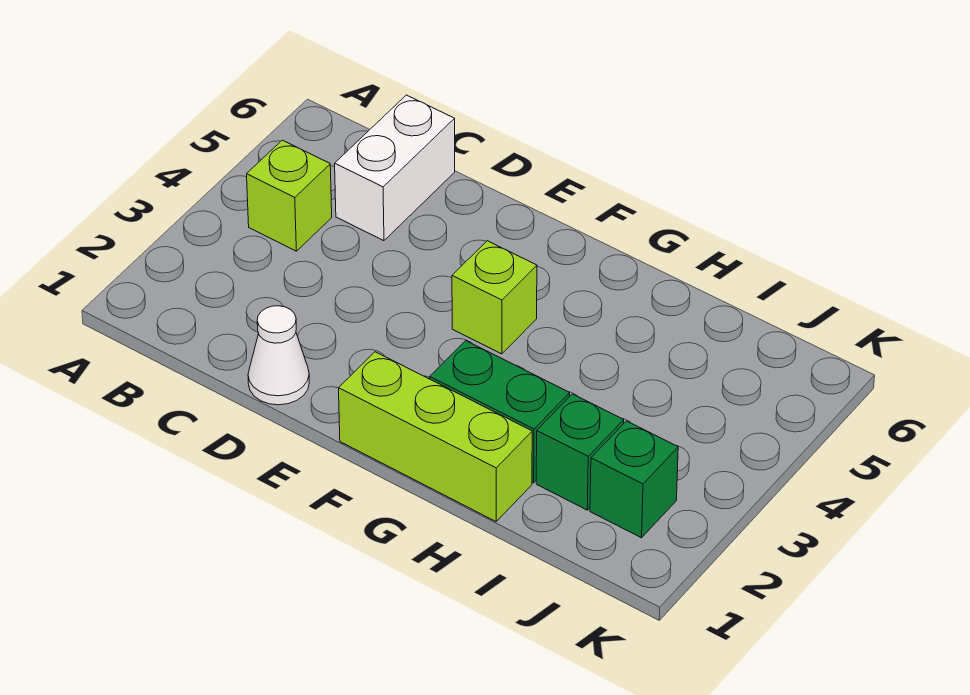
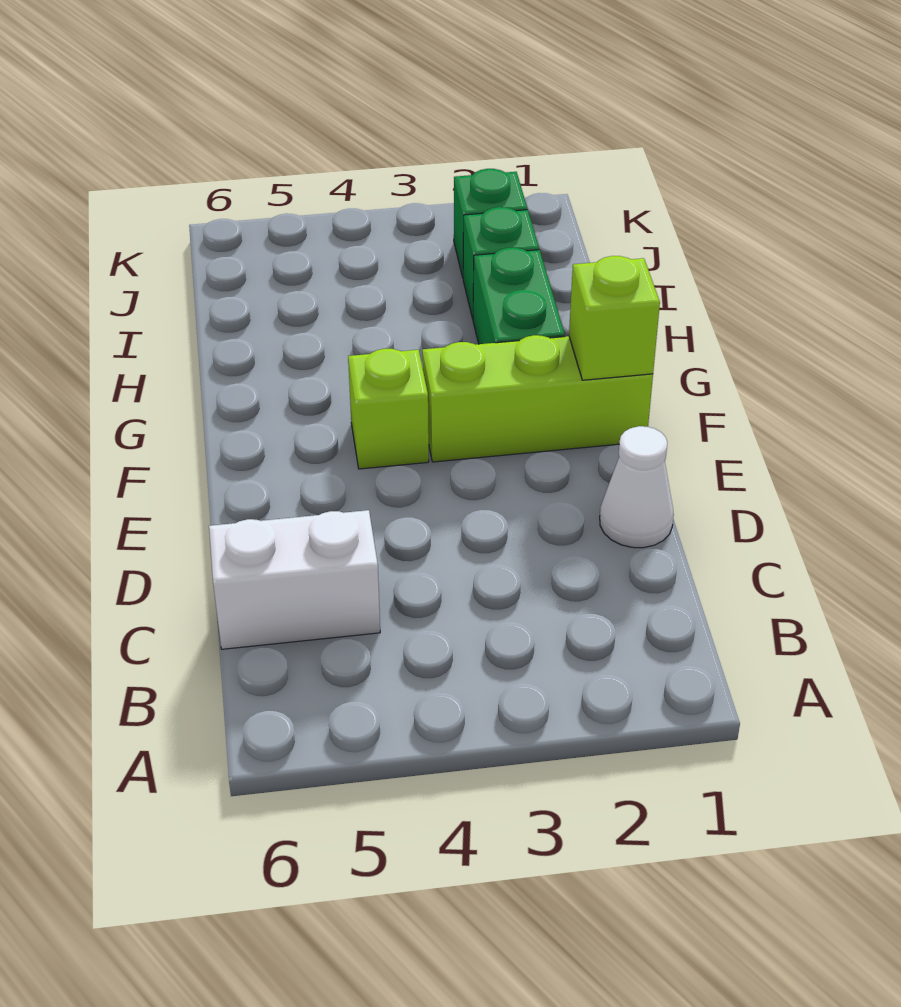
lime brick B4 level 1 -> lime brick F1 level 2
lime brick F1:H1 level 1 -> lime brick F1:F3 level 1

